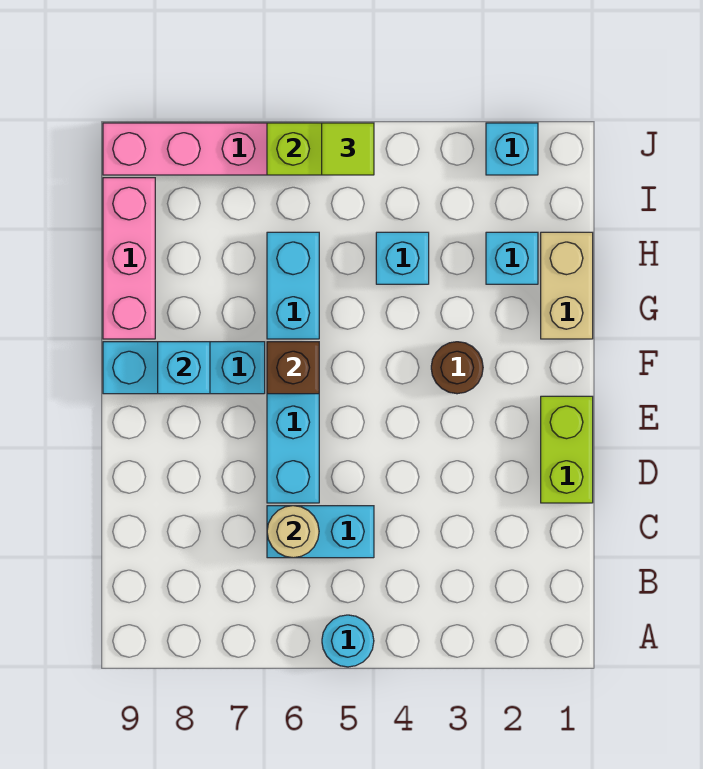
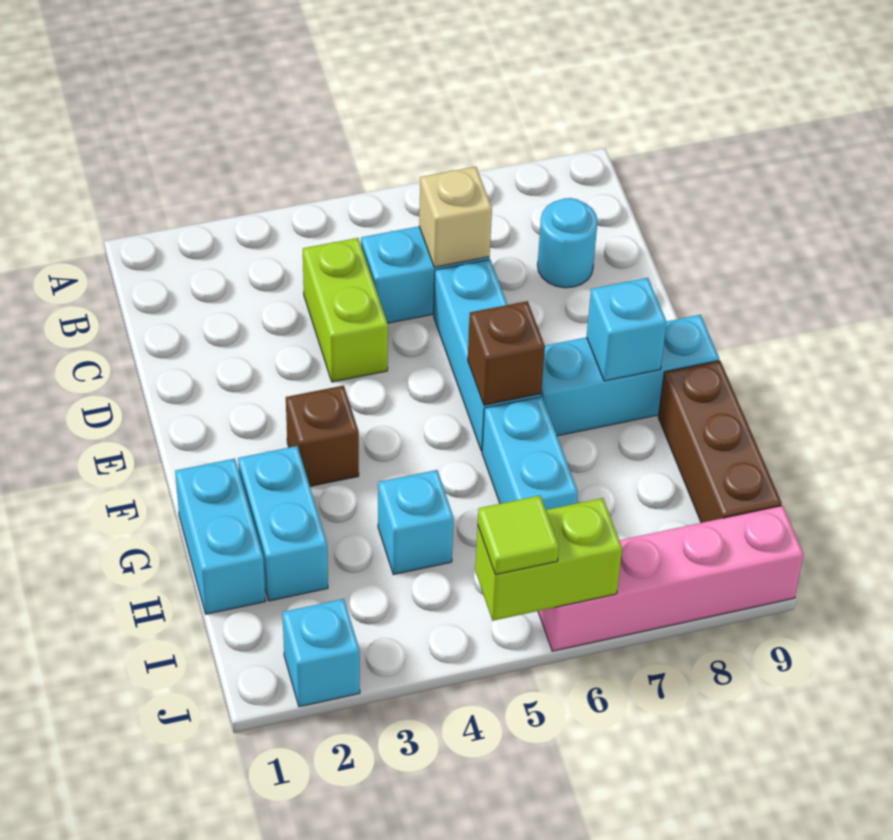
cyan round brick A5 level 1 -> cyan round brick C8 level 1
tan round brick C6 level 2 -> tan brick C6 level 2
lime brick D1:E1 level 1 -> lime brick C4:D4 level 1
brown round brick F3 level 1 -> brown brick F3 level 1
tan brick G1:H1 level 1 -> cyan brick G1:H1 level 1
pink brick G9:I9 level 1 -> brown brick G9:I9 level 1
cyan brick H2 level 1 -> cyan brick G2:H2 level 1

